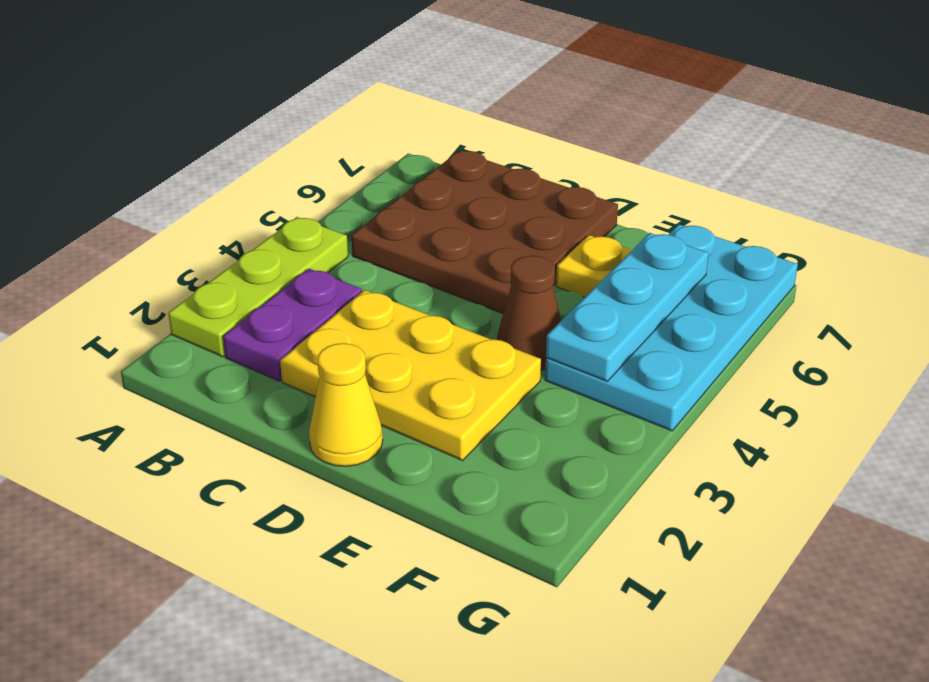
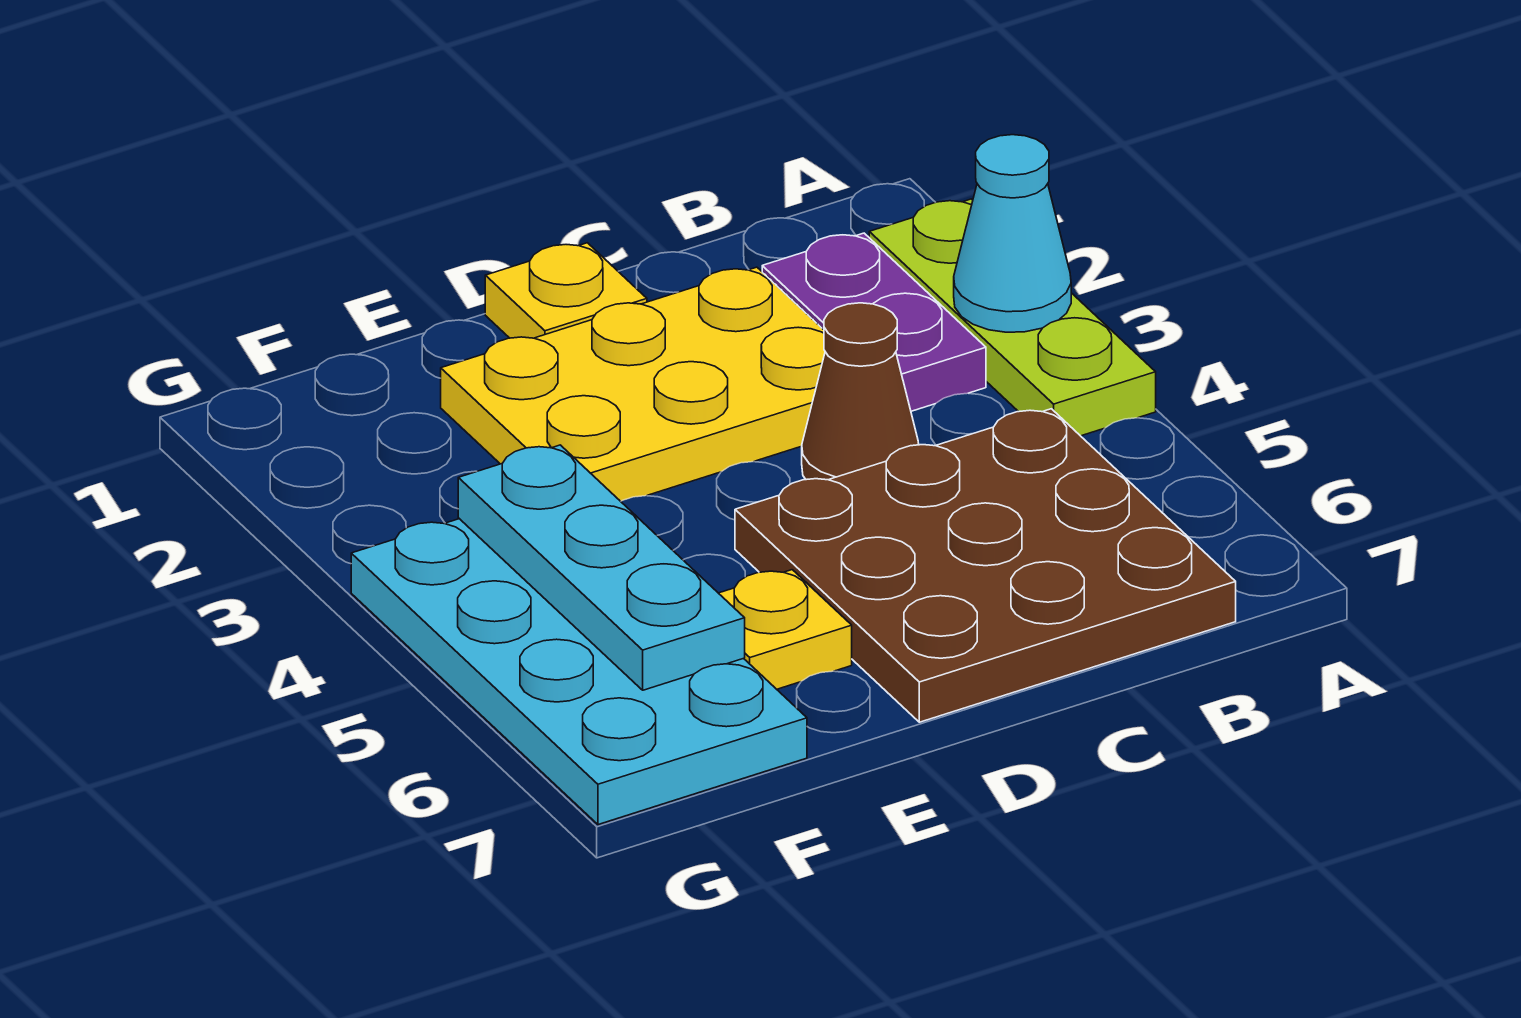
none -> cyan cone A3 level 2
yellow cone D1 level 1 -> yellow plate D1 level 1
brown cone E4 level 1 -> brown cone C4 level 1

